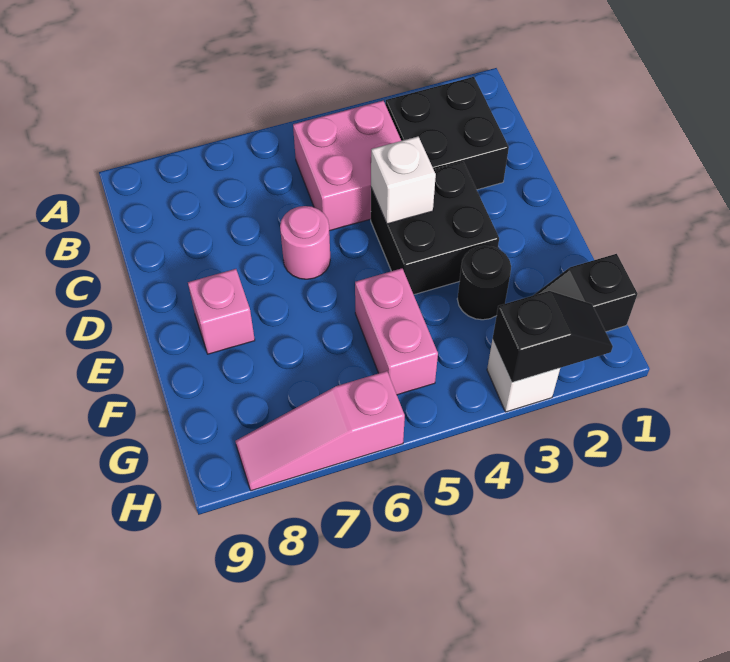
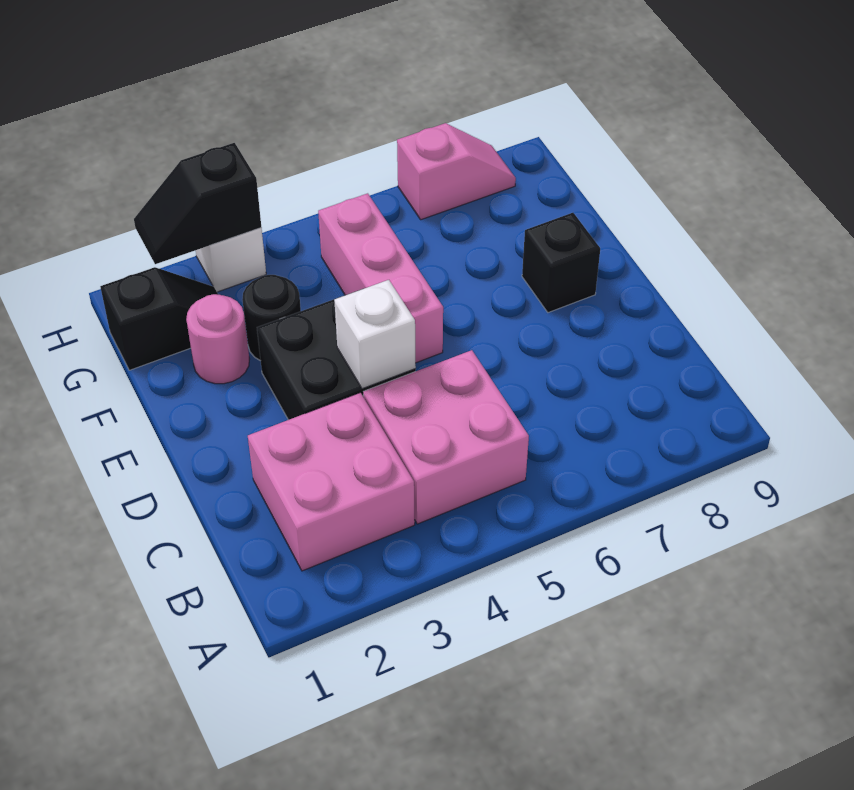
black brick B2:C3 level 1 -> pink brick B2:C3 level 1
pink round brick D6 level 1 -> pink round brick F2 level 1
pink brick E8 level 1 -> black brick E8 level 1
pink brick F5:G5 level 1 -> pink brick E5:G5 level 1
pink slope H6:H8 level 1 top 6 -> pink slope H7:H8 level 1 top 7

